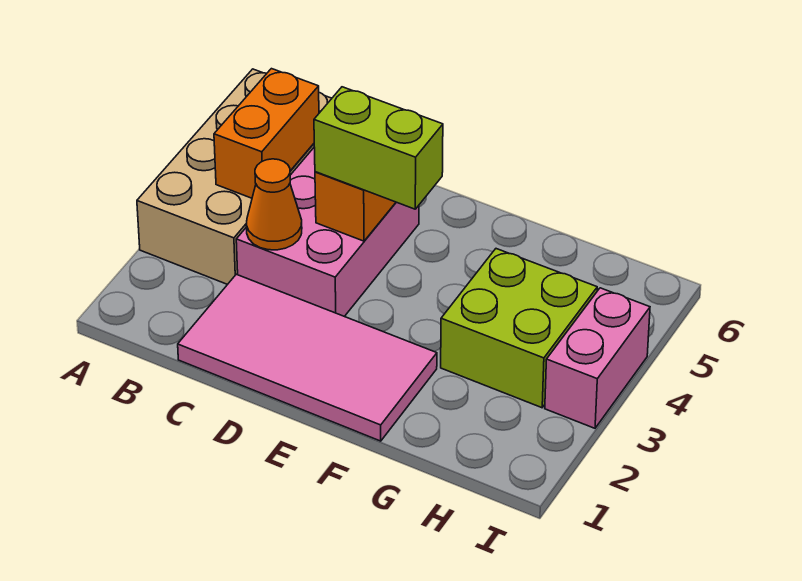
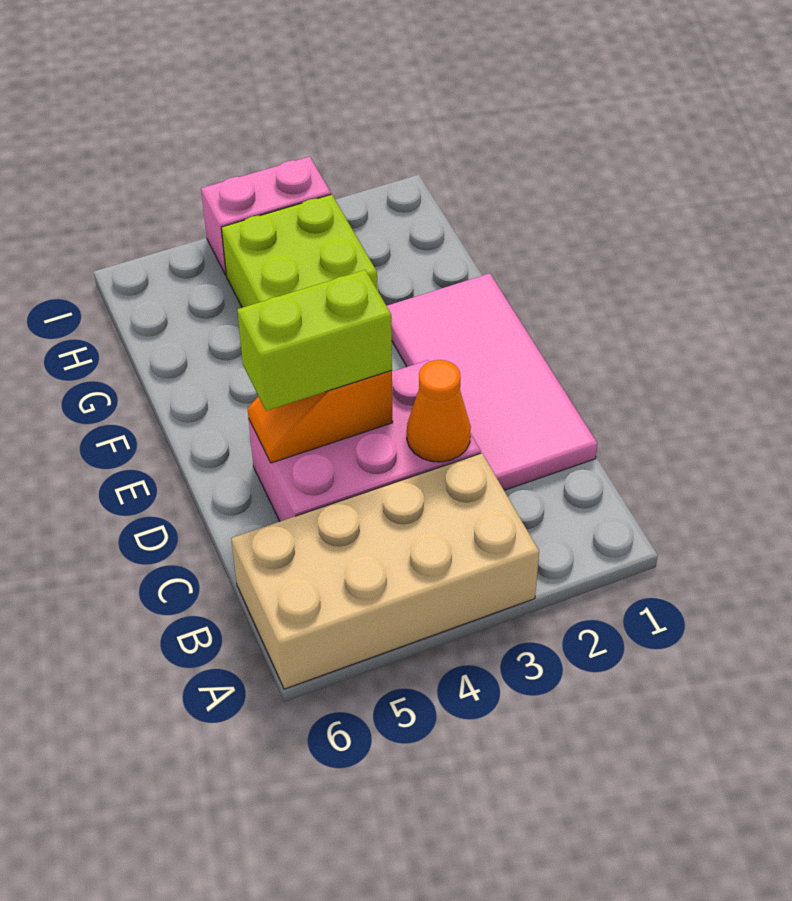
orange brick B4:B5 level 2 -> none
lime brick D4:E4 level 3 -> lime brick D4:D5 level 3

